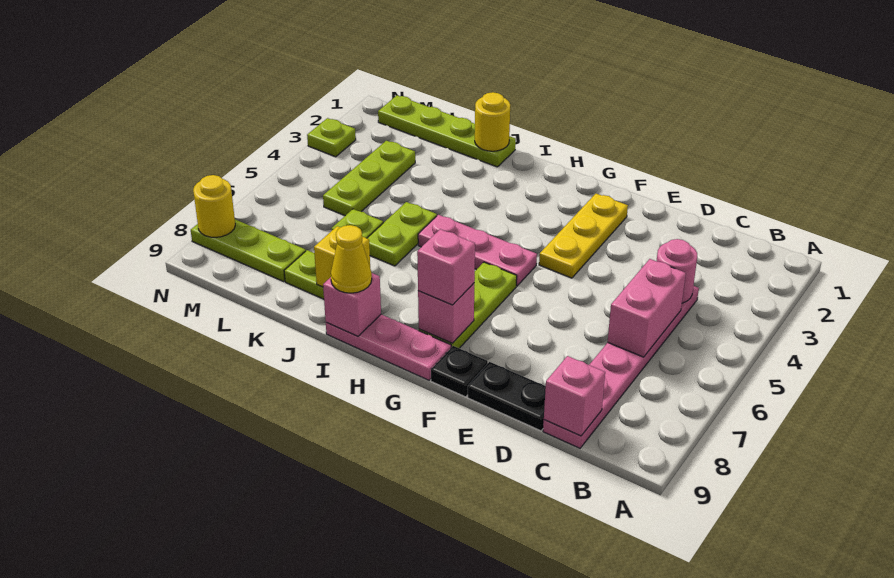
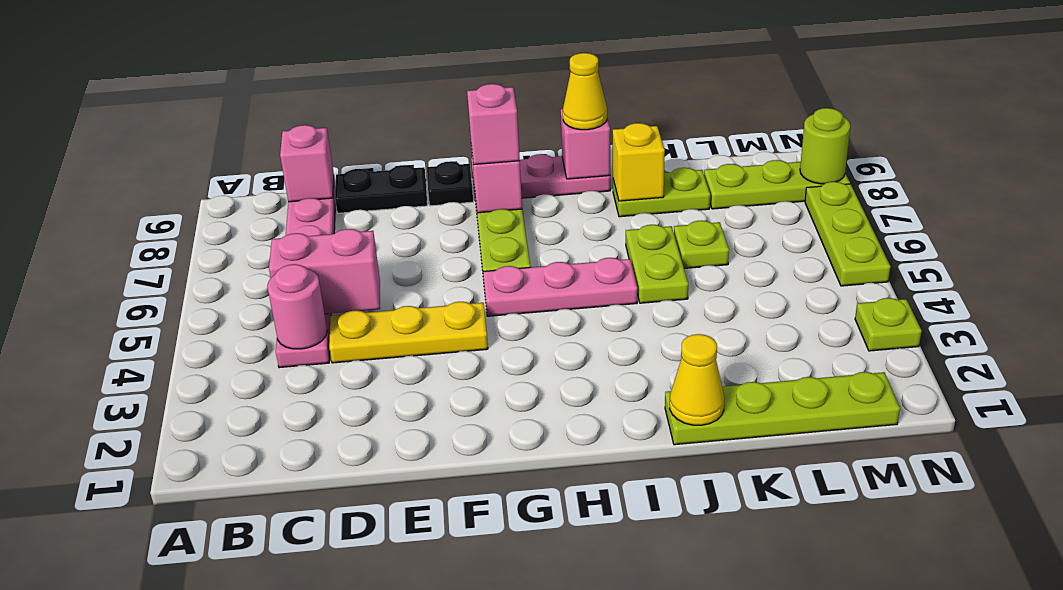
pink brick C5:C6 level 2 -> pink brick C5:D5 level 2
yellow plate F2:F4 level 1 -> yellow plate D4:F4 level 1
yellow round brick J1 level 2 -> yellow cone J1 level 2
lime plate L3:L5 level 1 -> lime plate N5:N7 level 1
yellow round brick N8 level 2 -> lime round brick N8 level 2

